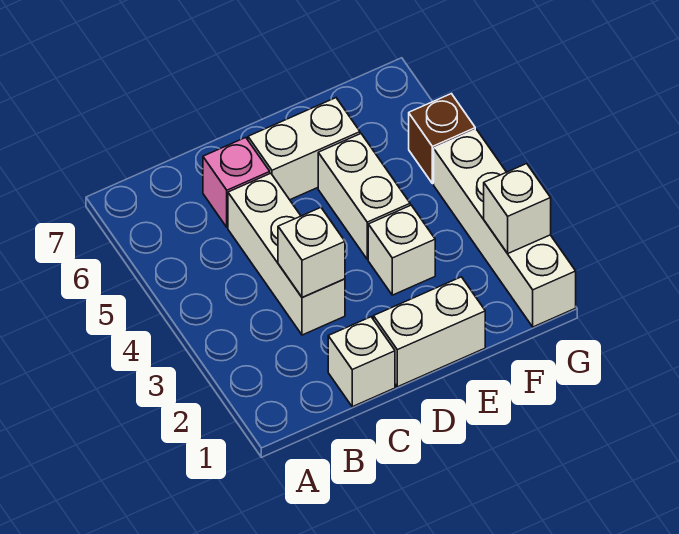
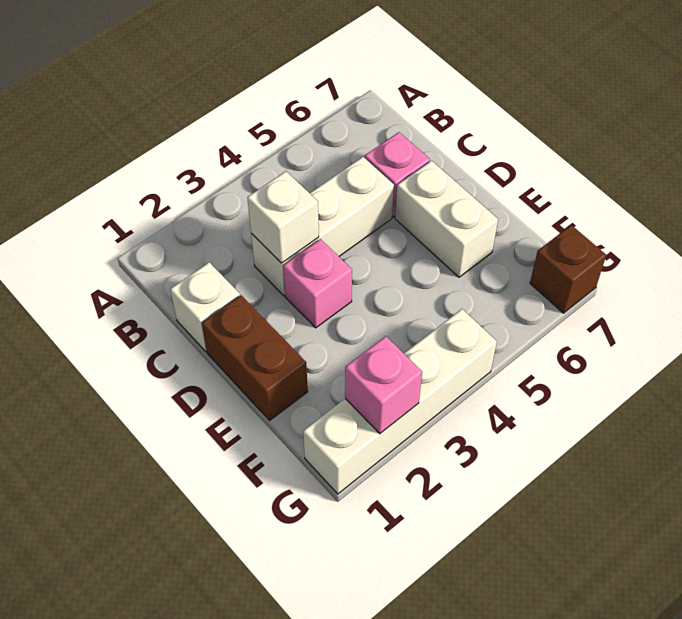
white brick D1:E1 level 1 -> brown brick D1:E1 level 1
none -> pink brick D3 level 1
white brick E3 level 1 -> none
white brick E4:E5 level 1 -> none
white brick G2 level 2 -> pink brick G2 level 2
brown brick G5 level 1 -> brown brick G7 level 1

